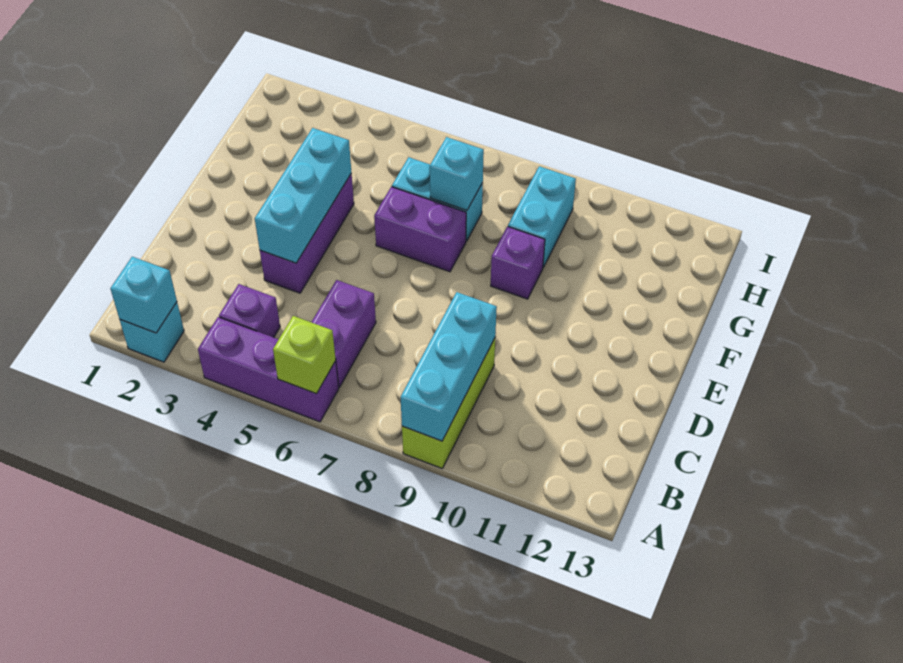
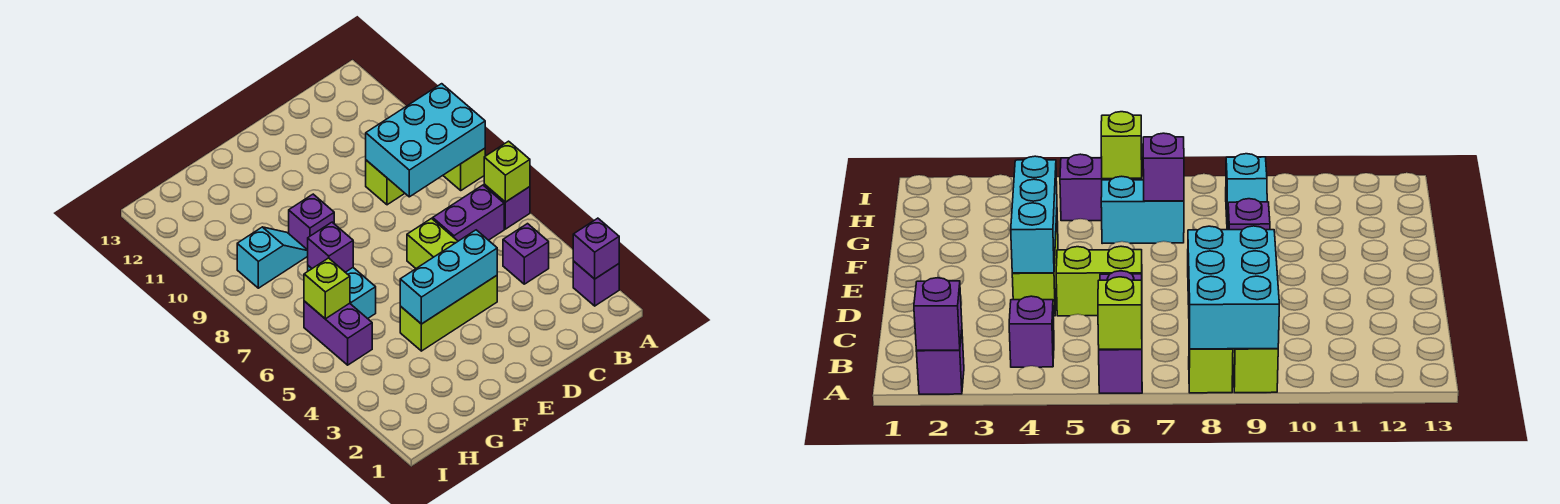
cyan brick A2 level 1 -> purple brick A2 level 1
cyan brick A2 level 2 -> purple brick A2 level 2
purple brick A4:A6 level 1 -> purple brick A6 level 1
none -> lime brick A8 level 1
cyan brick A9:C9 level 2 -> cyan brick A8:C9 level 2
purple brick D4:F4 level 1 -> lime brick D4:F4 level 1
none -> lime brick D5:D6 level 1
purple brick F6:F7 level 1 -> purple brick H5:H6 level 1
cyan brick G7 level 2 -> purple brick G7 level 2
cyan brick G9:H9 level 1 -> cyan slope G9:H9 level 1 top H
none -> lime brick H6 level 2

